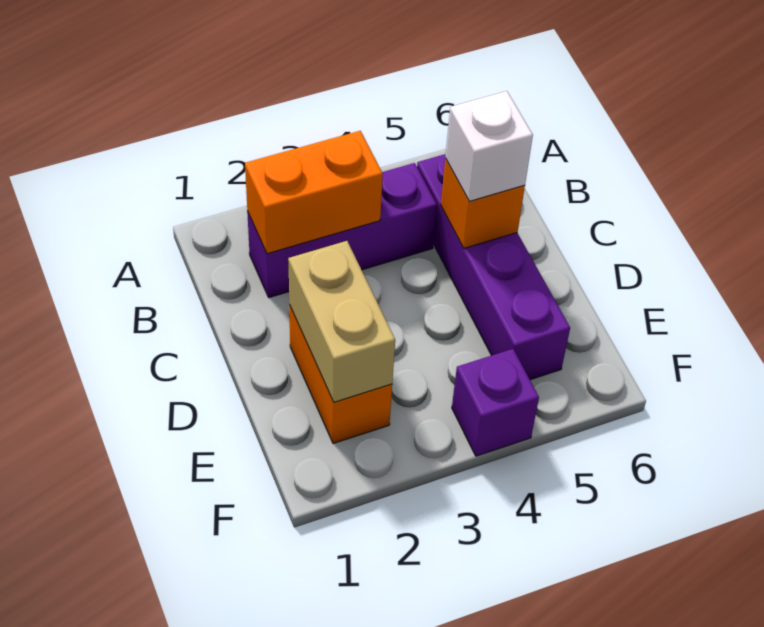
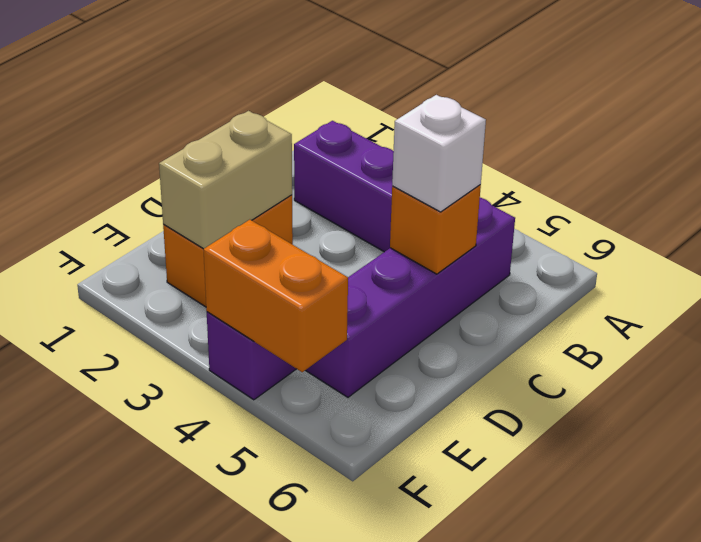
orange brick B2:B3 level 2 -> orange brick F4:F5 level 2

